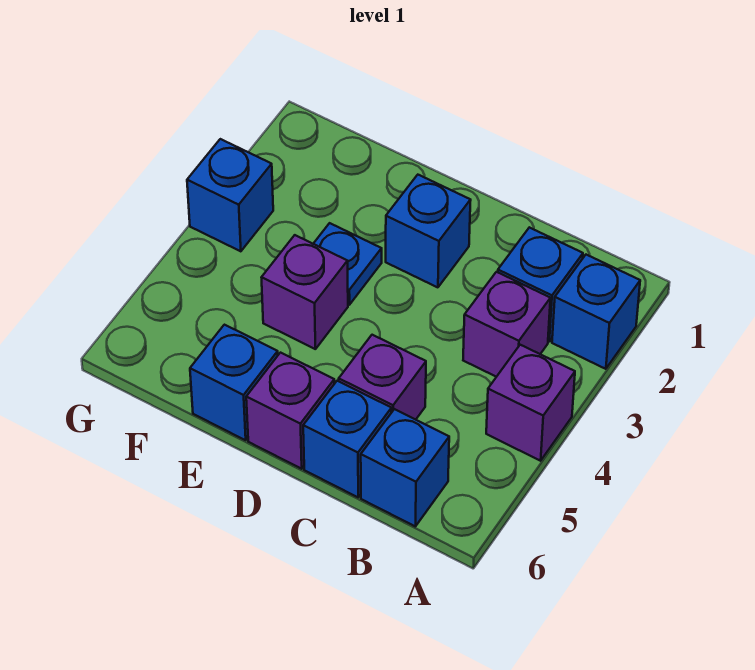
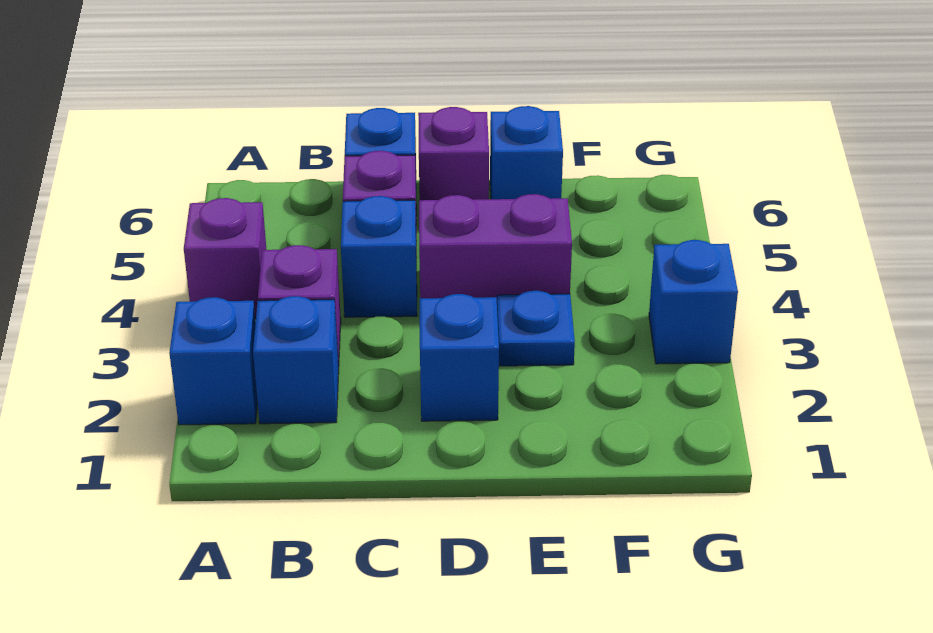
blue brick B6 level 1 -> blue brick C4 level 1
purple brick E4 level 1 -> purple brick D4:E4 level 1

